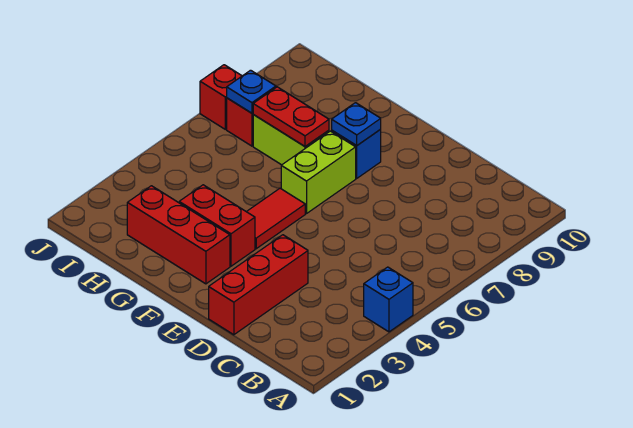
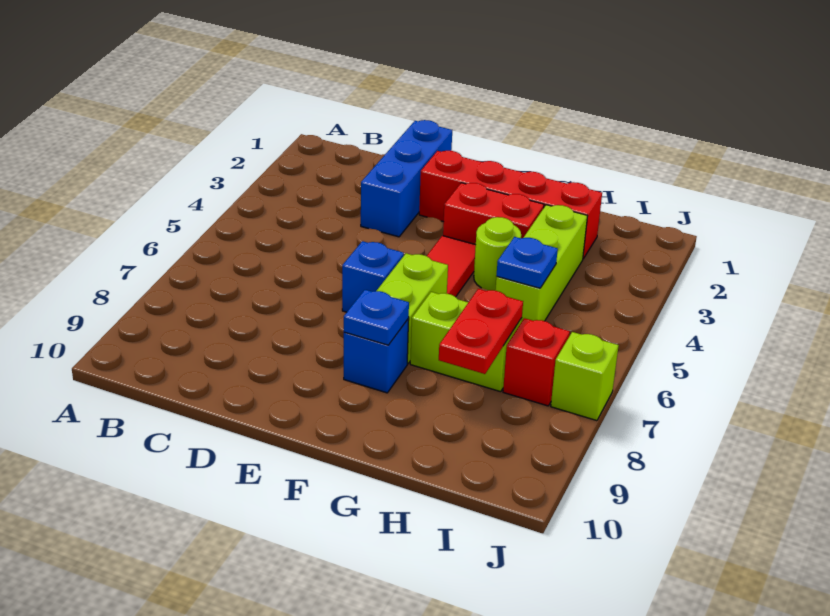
blue brick A4 level 1 -> blue brick E6 level 1
red brick D1:D3 level 1 -> blue brick D1:D3 level 1
red brick F2:H2 level 1 -> red brick E2:H2 level 1
none -> lime round brick G4 level 1
red plate G7:H7 level 2 -> red plate H7:H8 level 2
none -> lime brick H3:H5 level 1
blue plate I7 level 2 -> blue plate H5 level 2
red brick J7 level 1 -> lime brick J7 level 1

